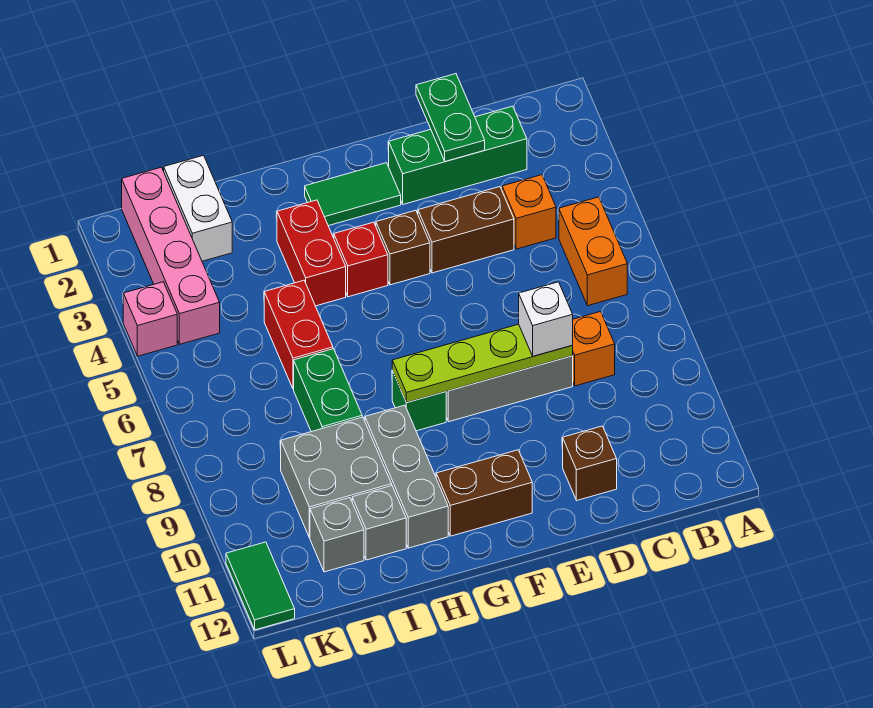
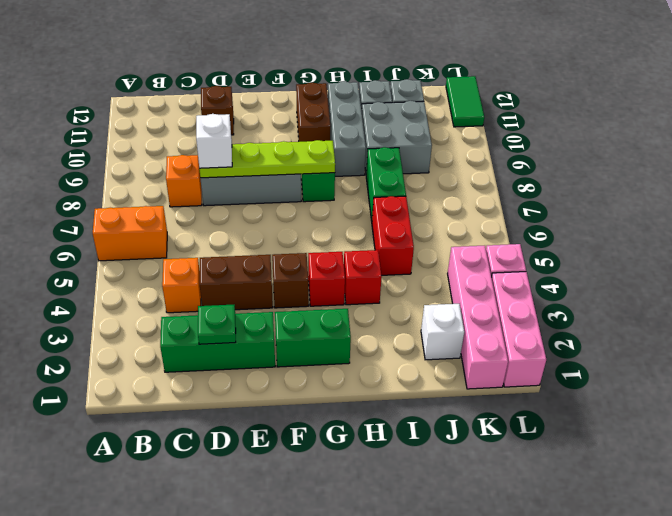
orange brick B5:B6 level 1 -> orange brick A6:B6 level 1
green plate D1:D2 level 2 -> green plate D2 level 2
green tile F2:G2 level 1 -> green brick F2:G2 level 1
brown brick F11:G11 level 1 -> brown brick G10:G11 level 1
red brick H3:H4 level 1 -> red brick H4 level 1
white brick J1:J2 level 1 -> white brick J2 level 1
none -> pink brick L1:L3 level 1

